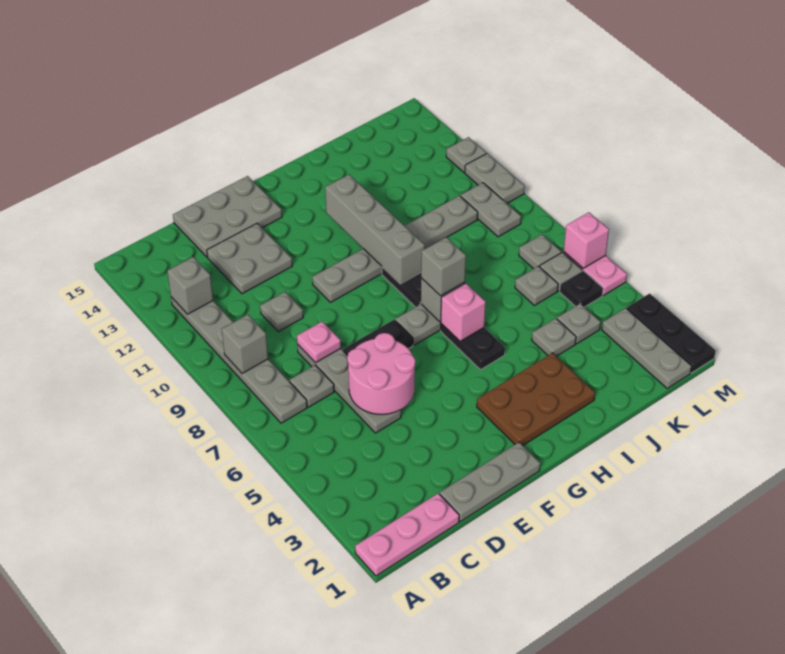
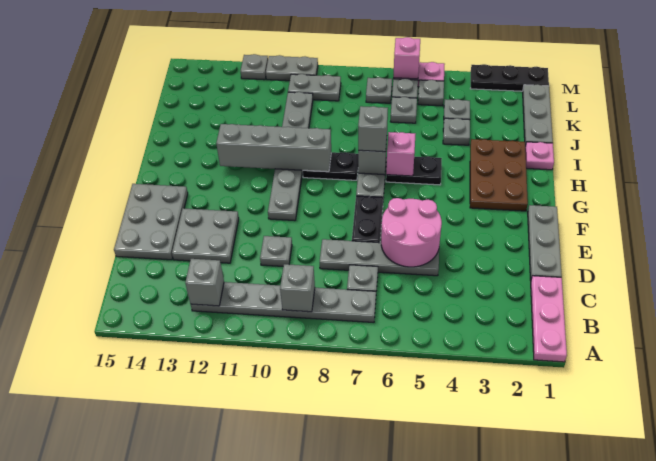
pink plate D8 level 2 -> pink plate I1 level 1
grey plate L1:L3 level 1 -> grey plate J1:L1 level 1
black plate L5 level 1 -> grey plate L5 level 1

